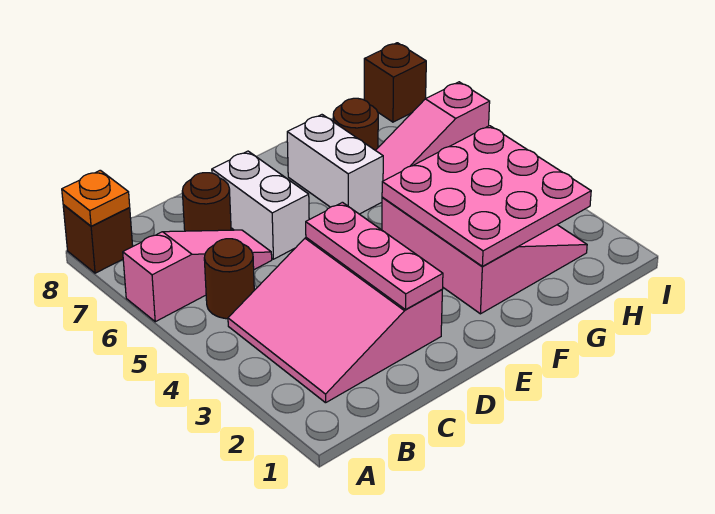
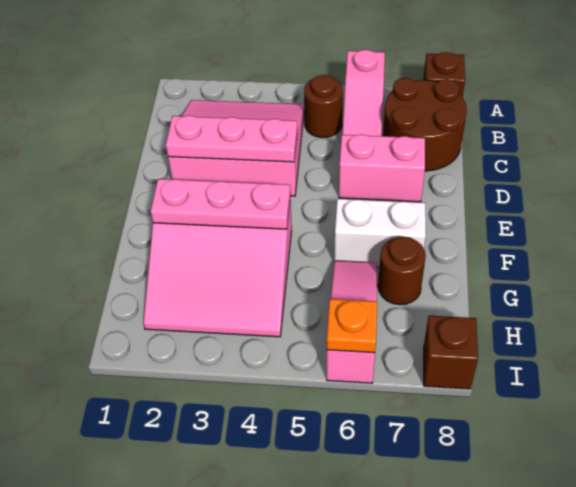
orange plate A8 level 2 -> orange plate I6 level 2
brown round brick C7 level 1 -> brown round brick B7:C8 level 1
white brick D6:D7 level 1 -> pink brick D6:D7 level 1
pink plate F2:H4 level 2 -> pink plate F2:F4 level 2

